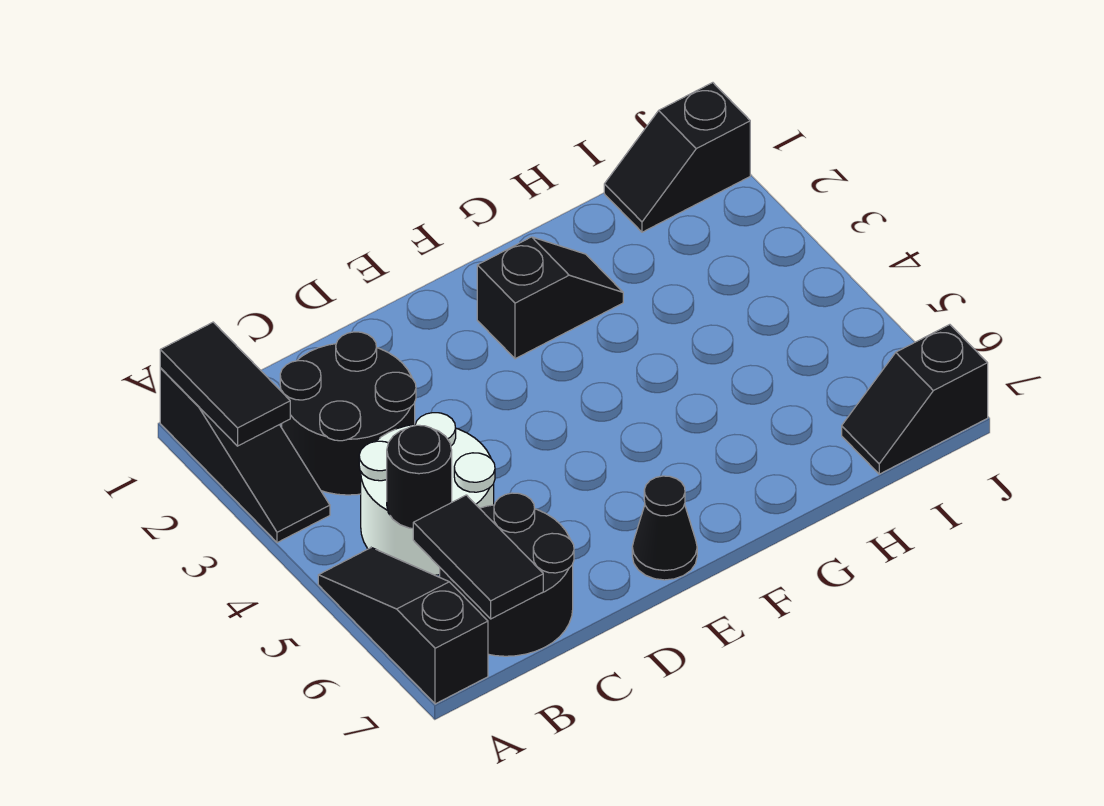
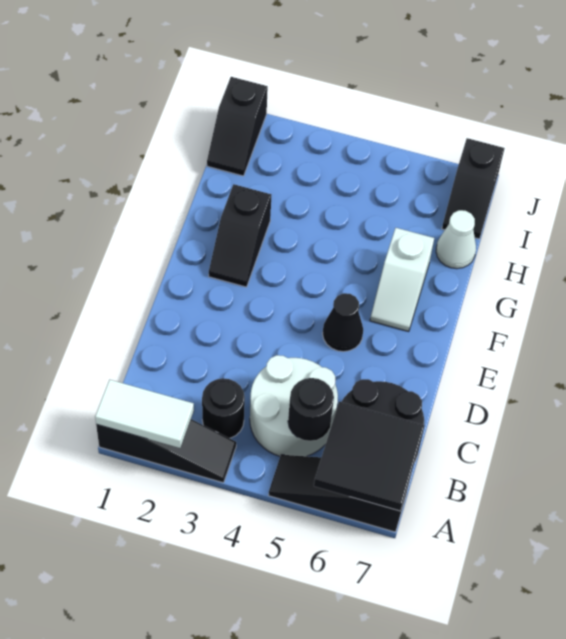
black tile A1:A2 level 2 -> white tile A1:A2 level 2
black round brick B2:C3 level 1 -> black round brick B3 level 1
black tile B6:B7 level 2 -> black tile A6:B7 level 2
black cone E7 level 1 -> black cone E5 level 1
black slope F2:G2 level 1 top F -> black slope F2:G2 level 1 top G
none -> white slope F6:G6 level 1 top G
none -> white cone H7 level 1

